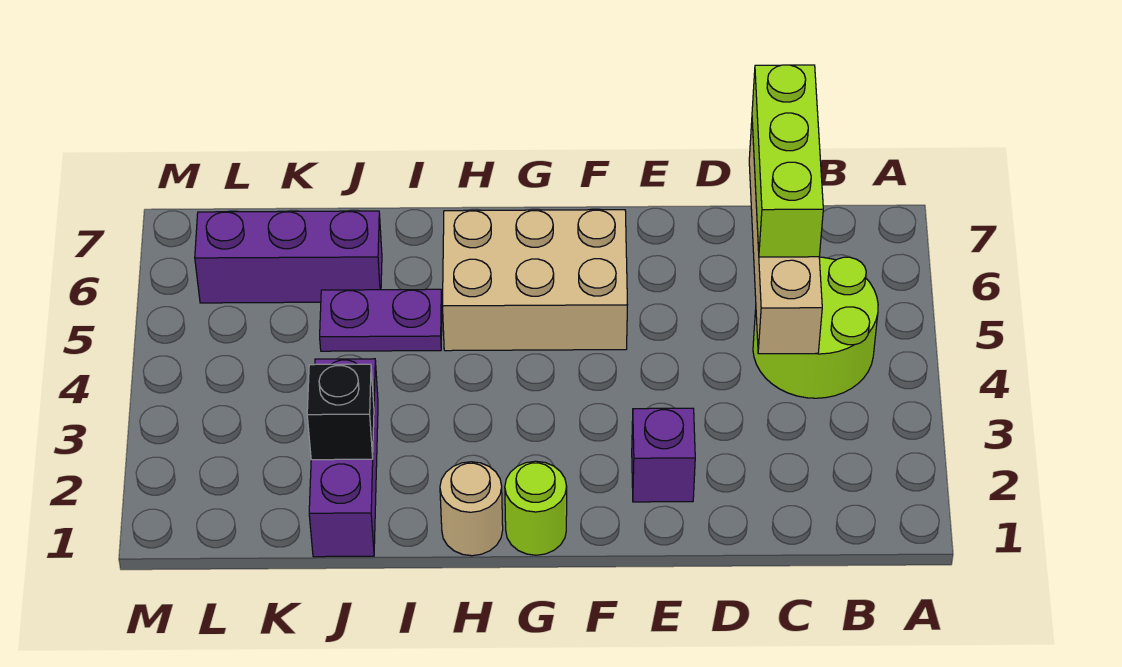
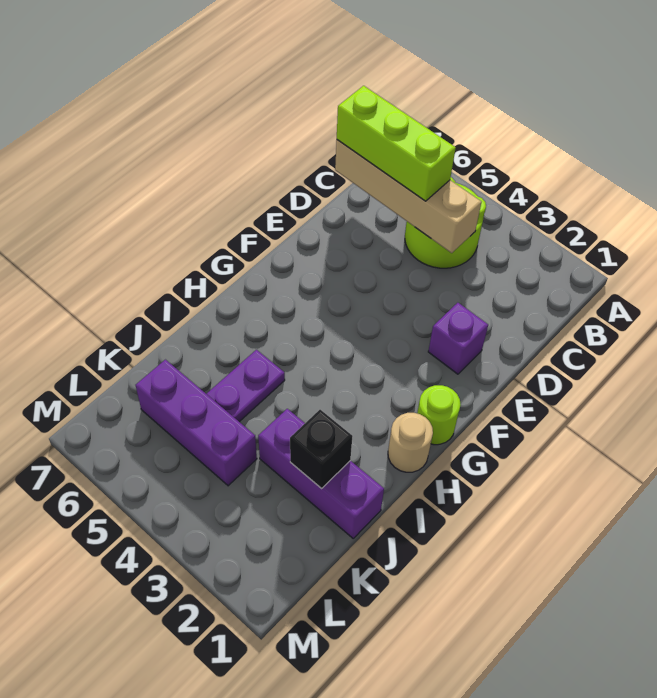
tan brick F5:H6 level 1 -> none
purple brick J6:L6 level 1 -> purple brick K4:K6 level 1

